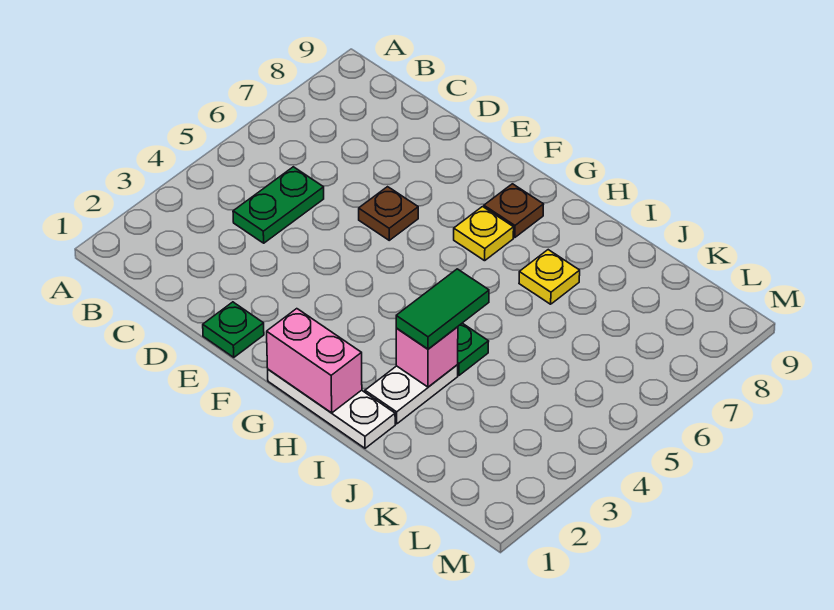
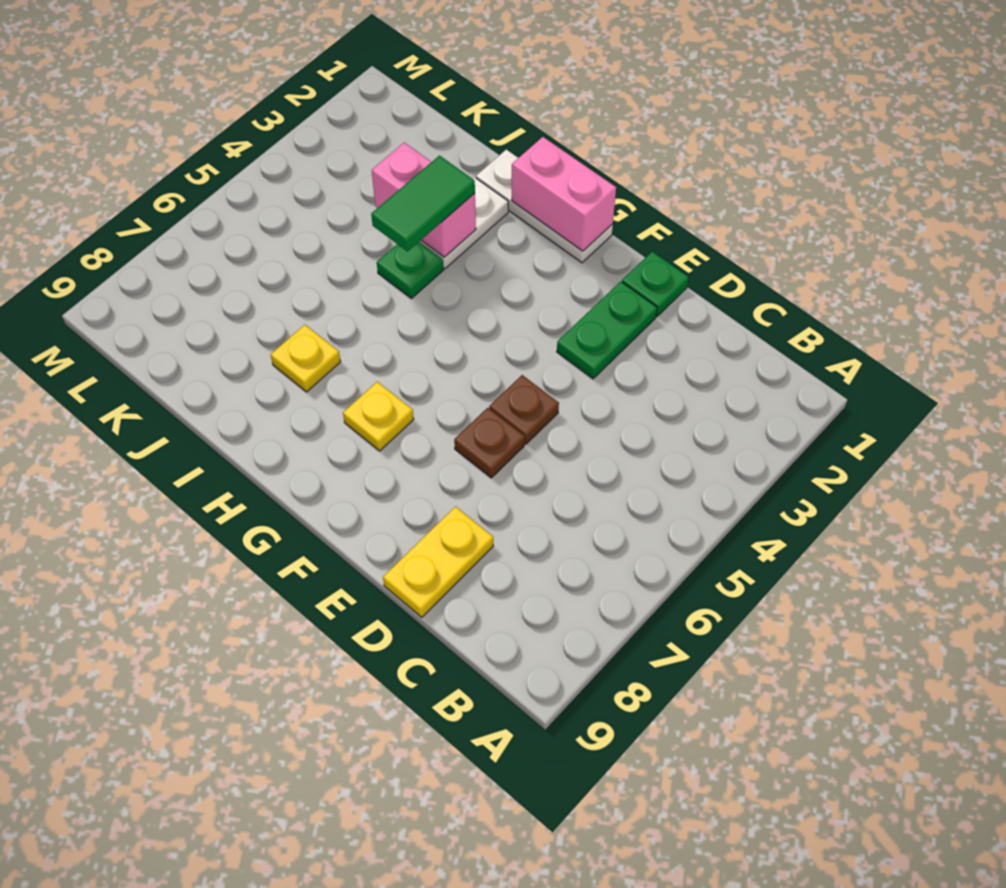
green plate C4:C5 level 1 -> green plate E2:E3 level 1
none -> yellow plate D8:D9 level 1
brown plate G8 level 1 -> brown plate E5 level 1
pink brick I3 level 2 -> pink brick I3:J3 level 2

